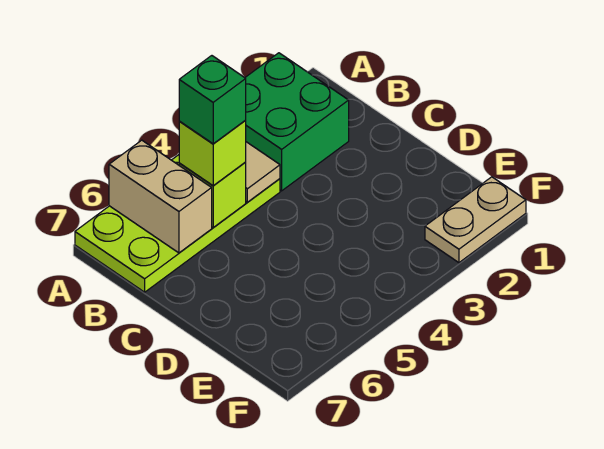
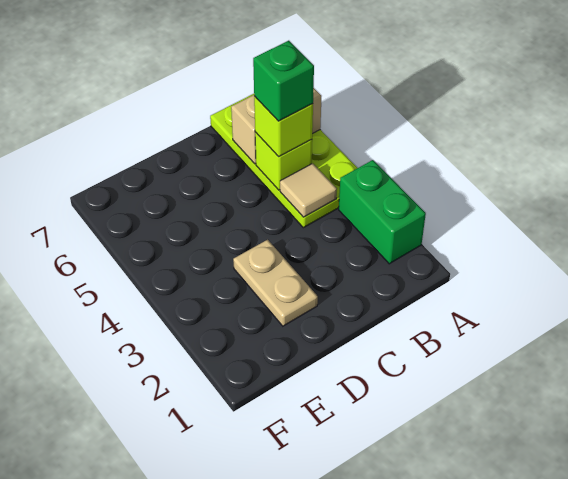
green brick A2:B3 level 1 -> green brick A2:A3 level 1
tan plate F1:F2 level 1 -> tan plate D2:D3 level 1

